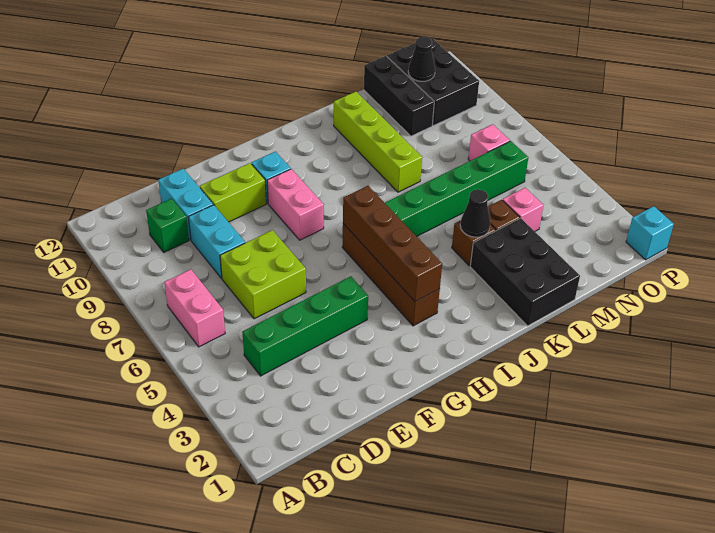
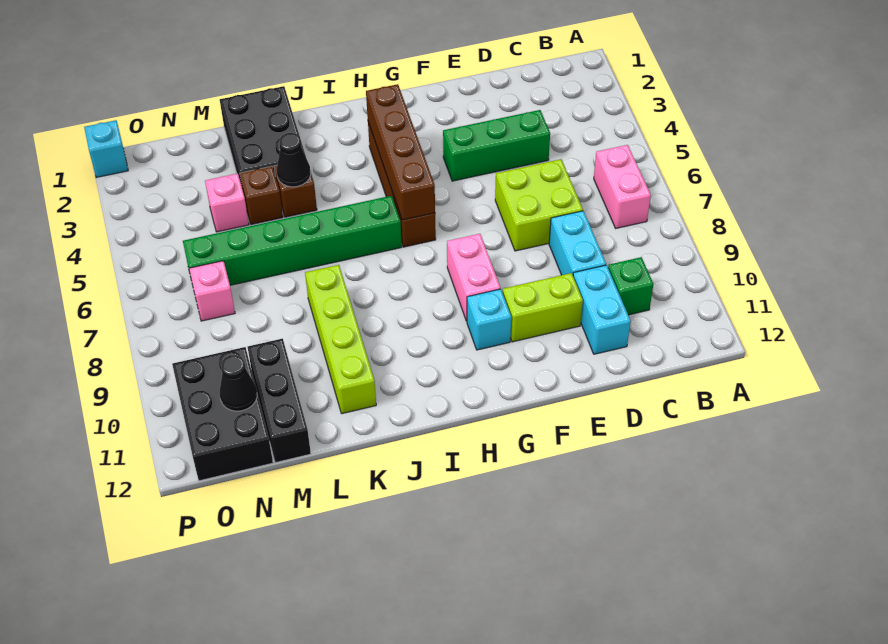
green brick C4:F4 level 1 -> green brick D4:F4 level 1

